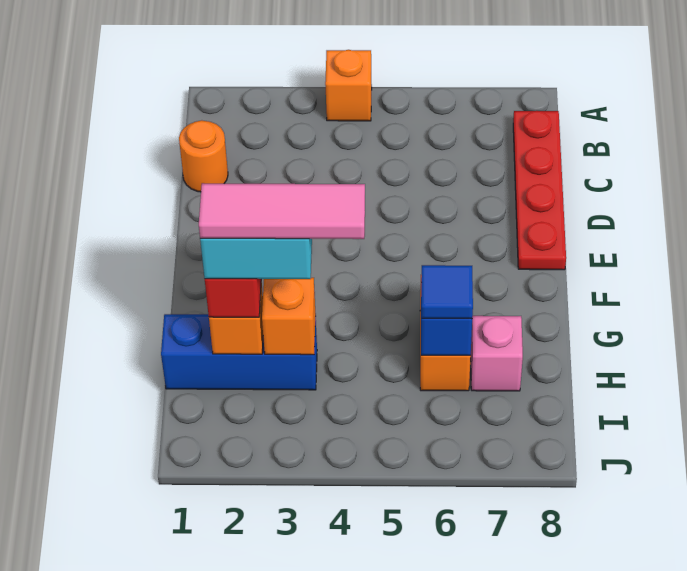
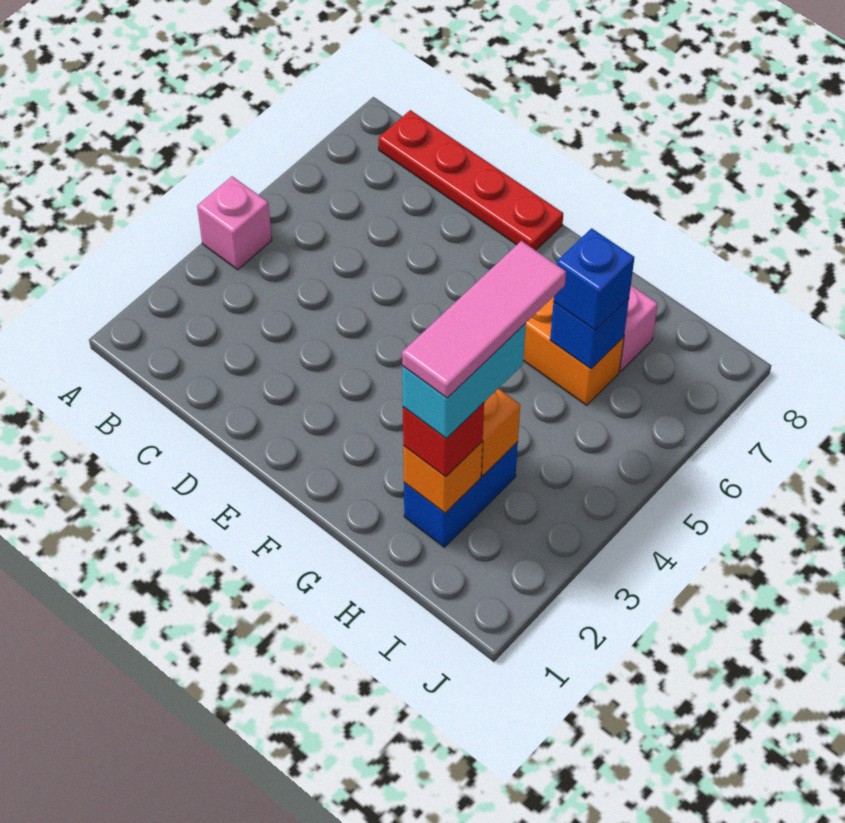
orange brick A4 level 1 -> pink brick A4 level 1
orange round brick C1 level 1 -> none
blue brick H1:H3 level 1 -> blue brick H2:H3 level 1
blue tile H6 level 3 -> blue brick H6 level 3

